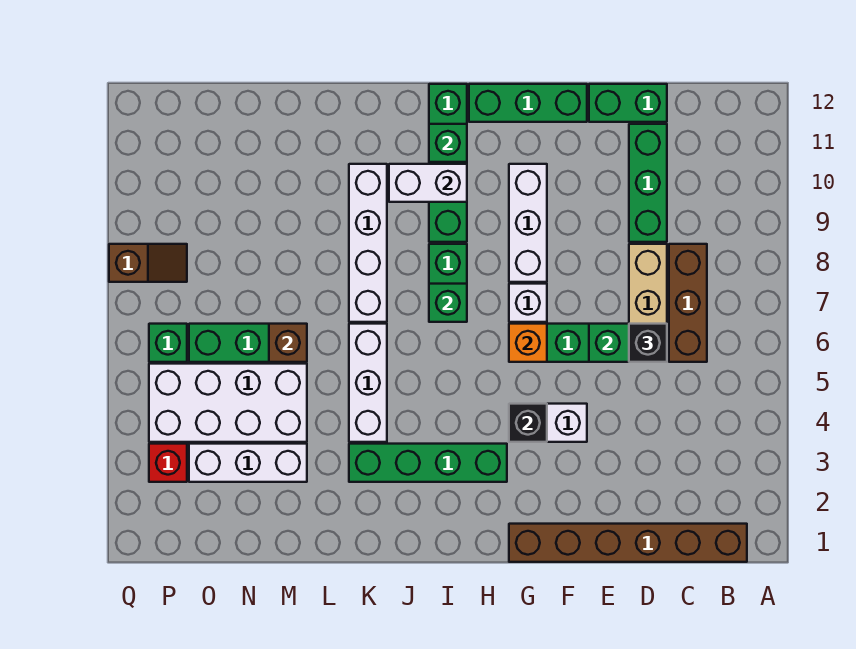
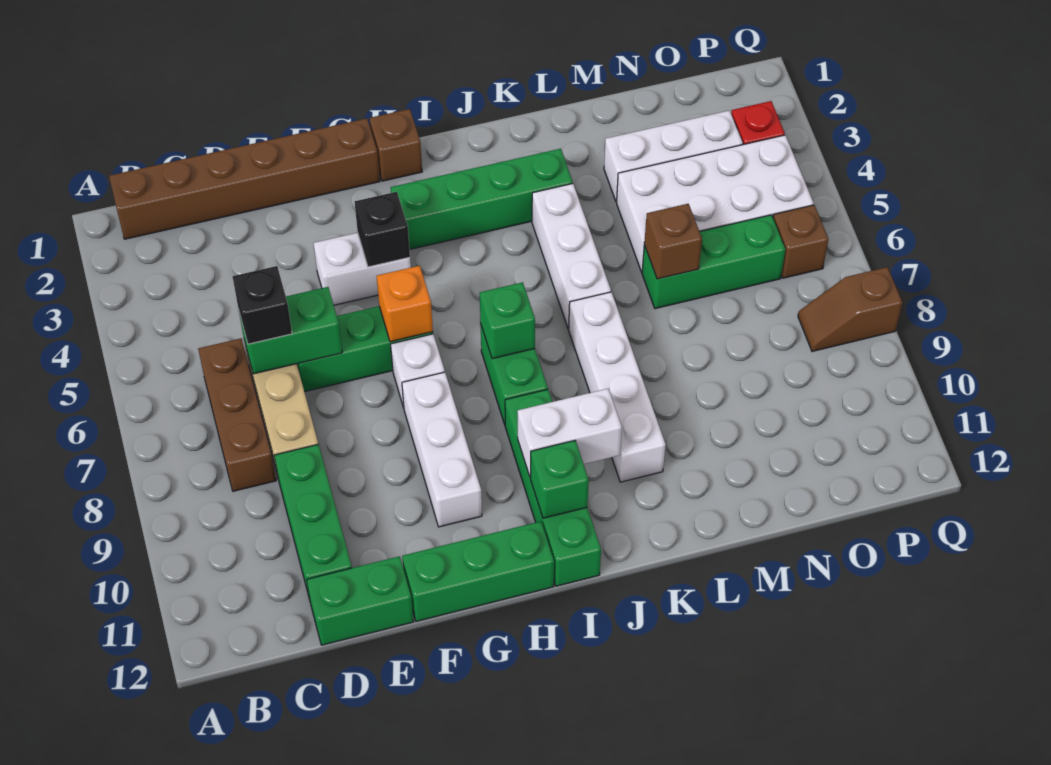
none -> brown brick H1 level 1
green brick P6 level 1 -> brown brick P6 level 1

